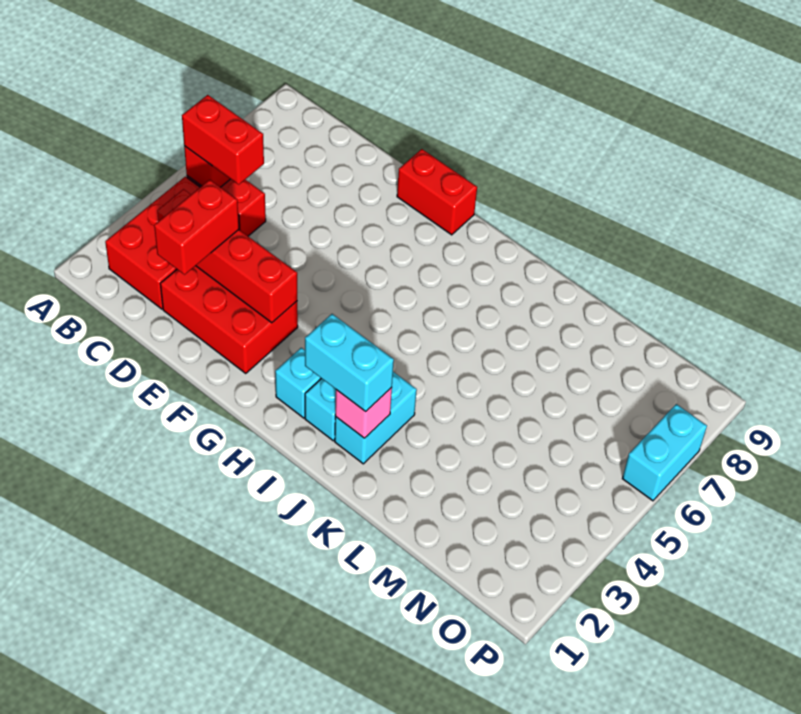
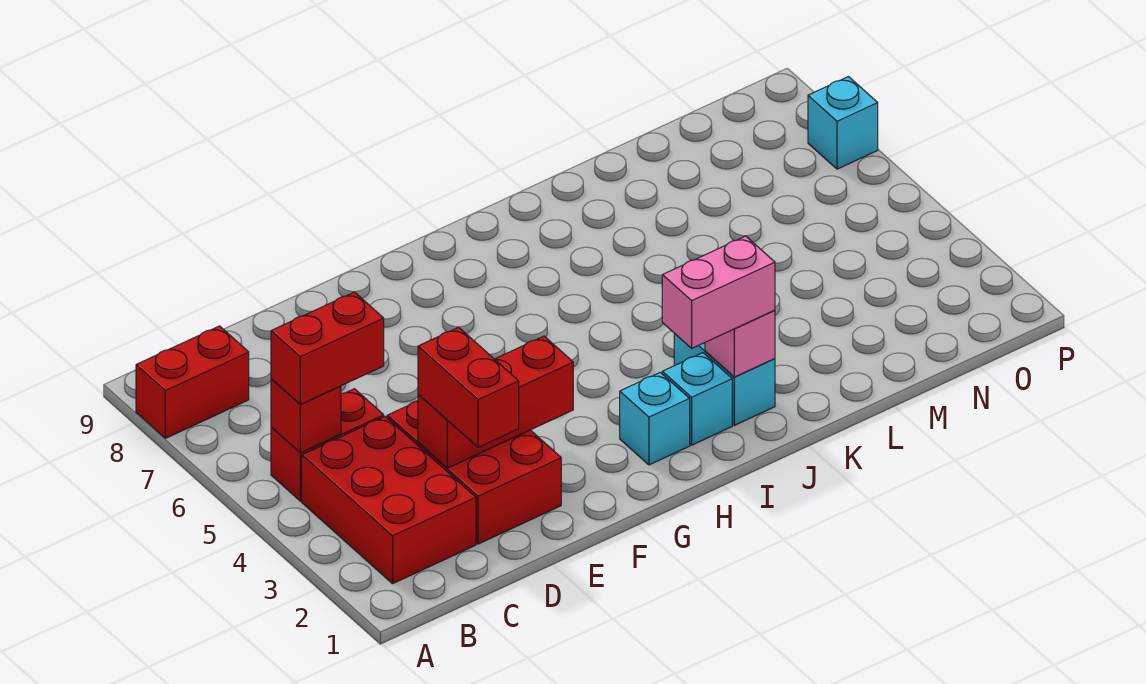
red brick C3:F3 level 2 -> red brick D3:F3 level 2
red brick D2:F3 level 1 -> red brick D2:E4 level 1
red brick F9:G9 level 1 -> red brick A8:B8 level 1
cyan brick I2:J2 level 3 -> pink brick I2:J2 level 3
cyan brick P6:P7 level 1 -> cyan brick P7 level 1

